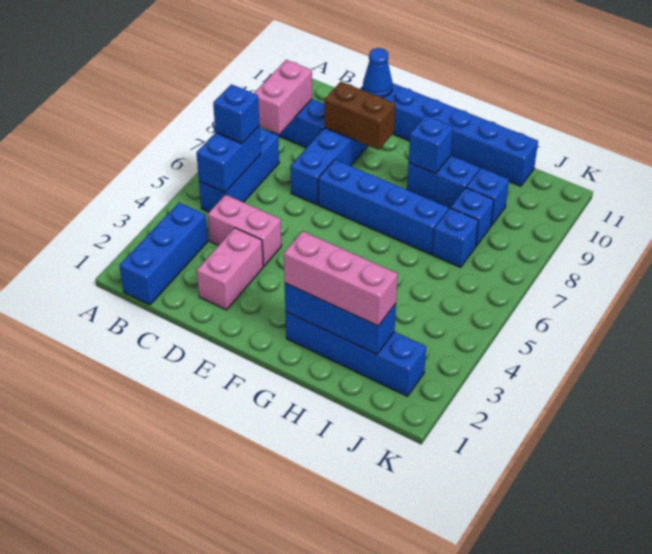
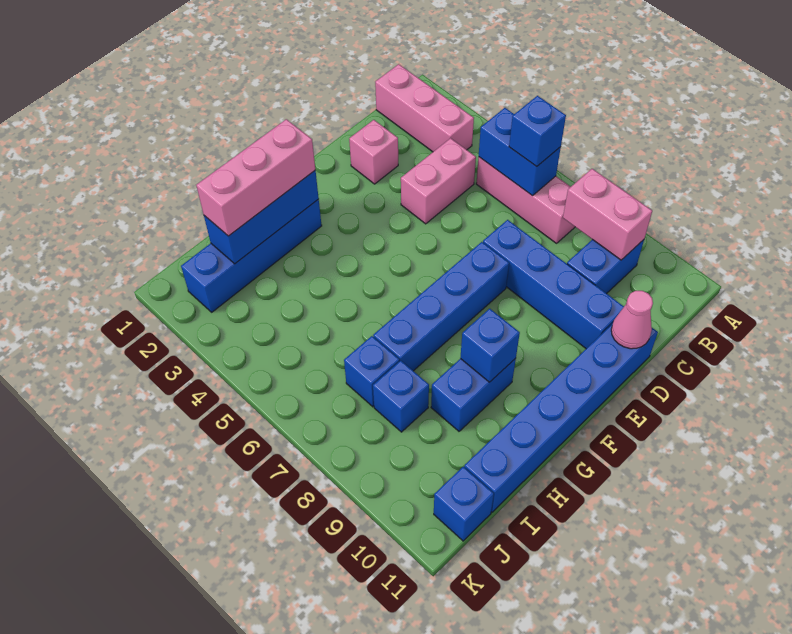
blue brick B1:B3 level 1 -> pink brick B1:B3 level 1
blue brick B5:B7 level 1 -> pink brick B5:B7 level 1
pink brick D2:D3 level 1 -> pink brick D2 level 1
brown brick D9:E9 level 2 -> none
blue cone D11 level 2 -> pink cone D11 level 2
blue brick I9 level 1 -> blue brick J11 level 1

